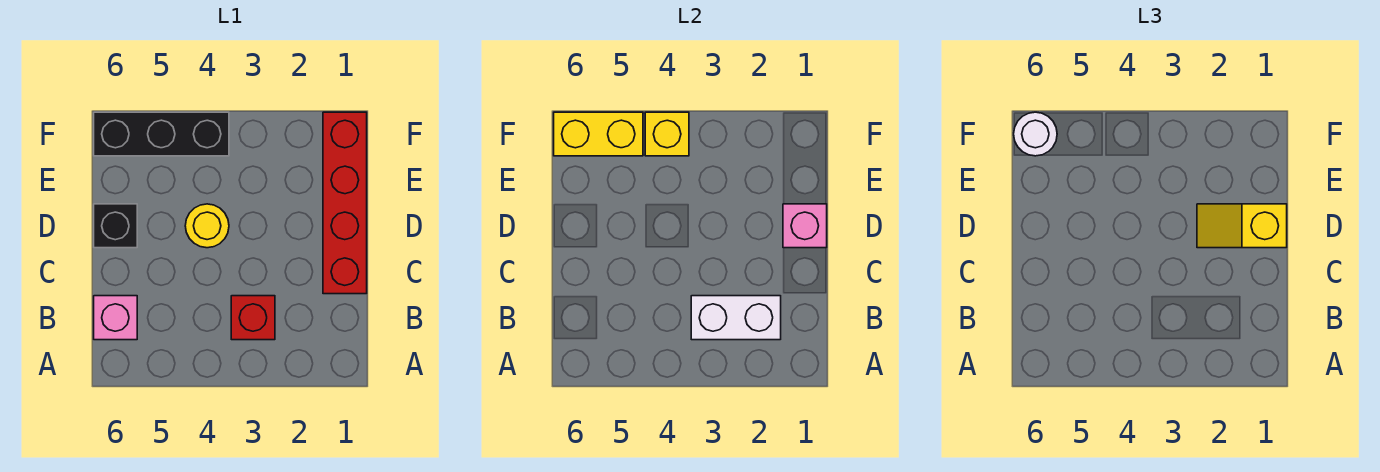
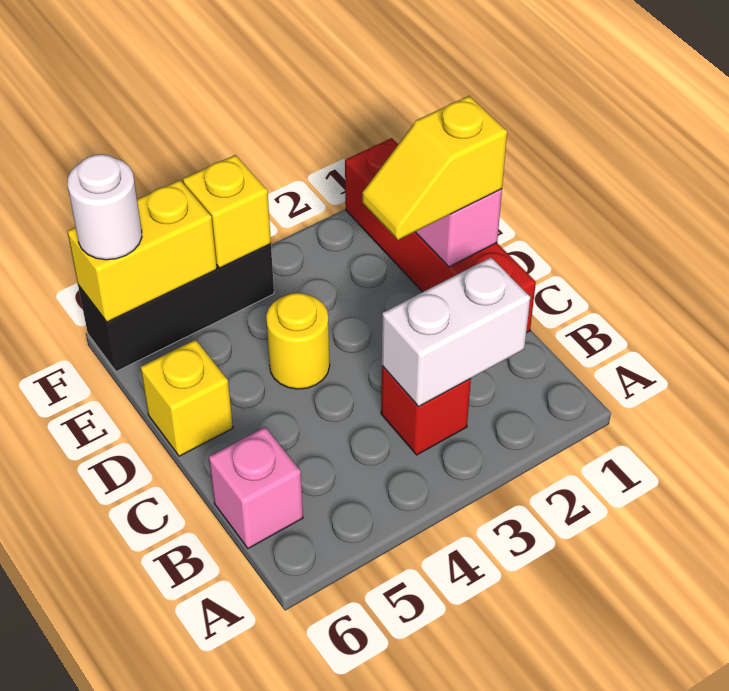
black brick D6 level 1 -> yellow brick D6 level 1

